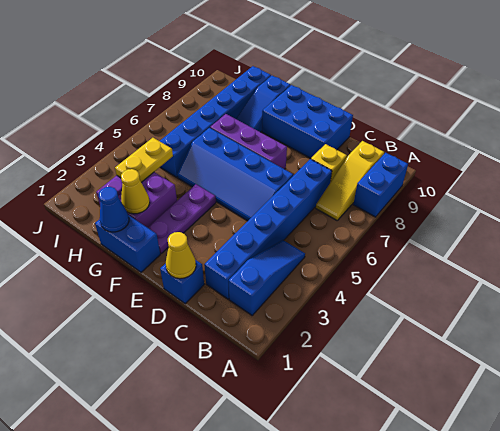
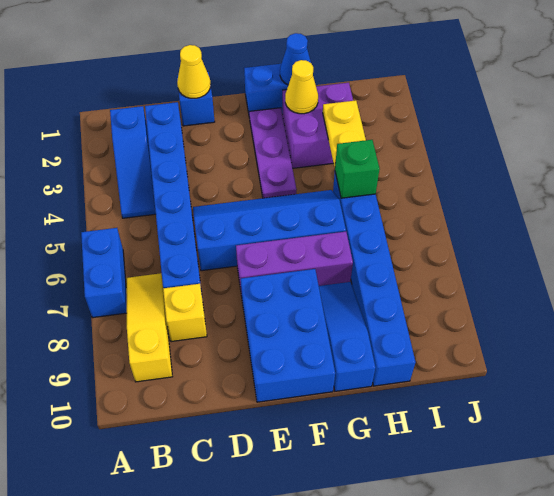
blue brick A8:A9 level 1 -> blue brick A6:A7 level 1
blue brick D9:F10 level 1 -> blue brick E8:F10 level 1
none -> green brick H5 level 2

